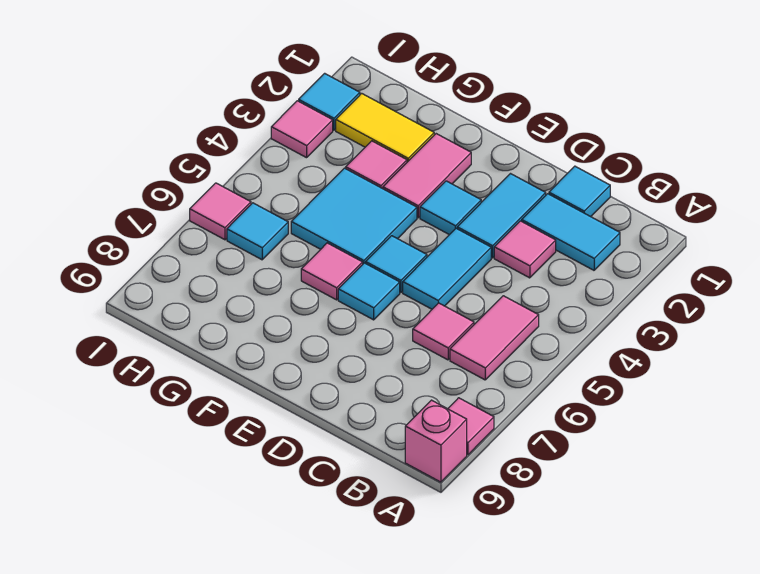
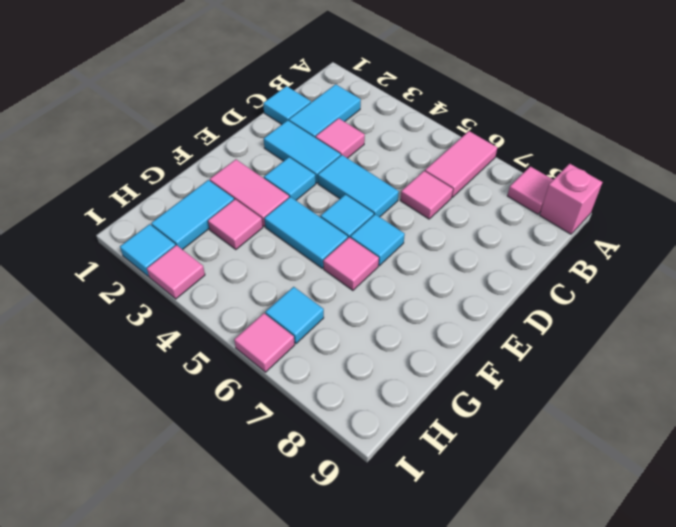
pink tile B5:B6 level 1 -> pink tile A6:B6 level 1
cyan tile F4:G5 level 1 -> cyan tile F4:F5 level 1
yellow tile G2:H2 level 1 -> cyan tile G2:H2 level 1

